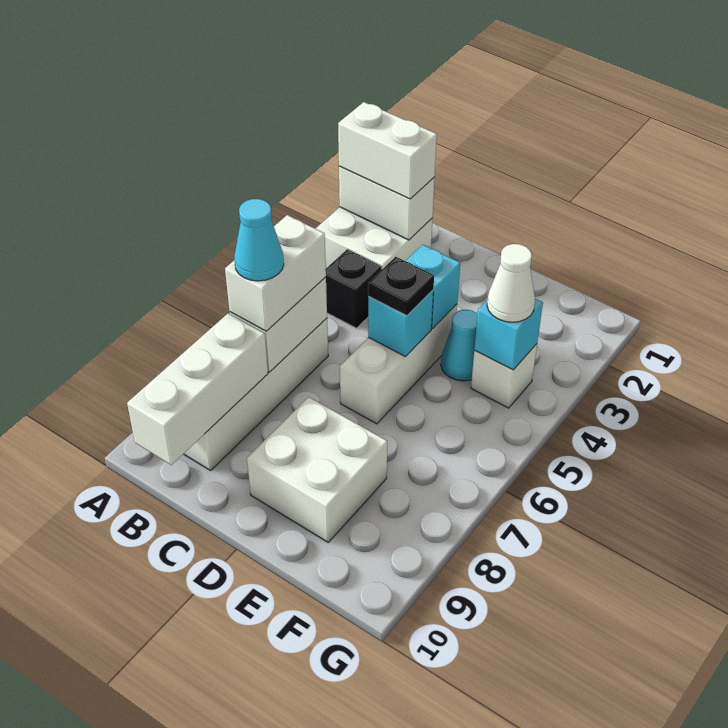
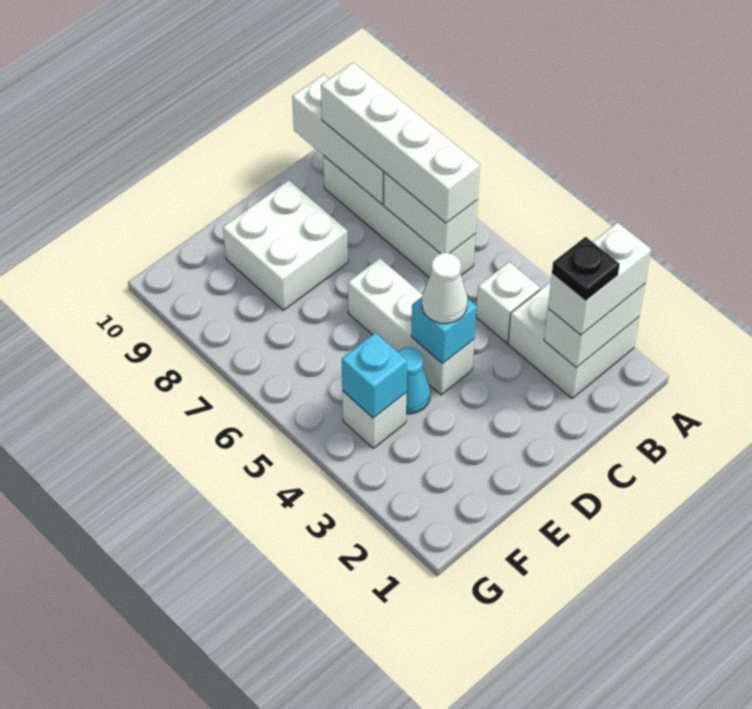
black brick B4 level 1 -> white brick B4 level 1
white brick B6:B7 level 3 -> white brick B6:B9 level 3
cyan cone B7 level 4 -> none
cyan brick D5 level 2 -> none
black plate D5 level 3 -> black plate B2 level 4
white cone F4 level 3 -> white cone D4 level 3

